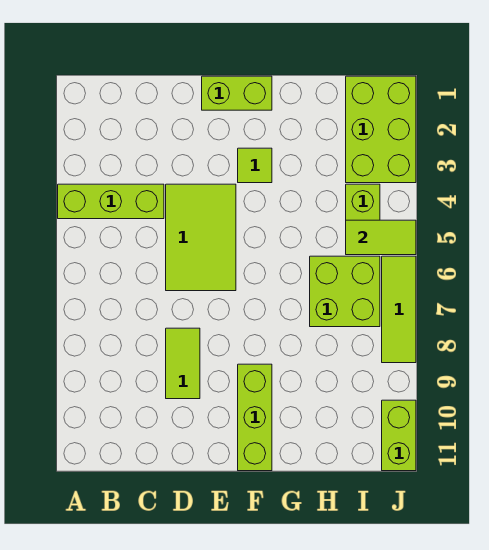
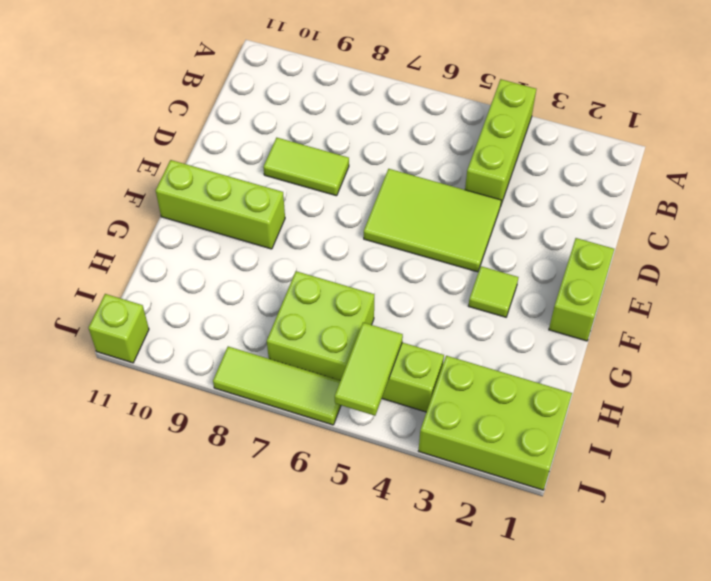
lime brick J10:J11 level 1 -> lime brick J11 level 1

